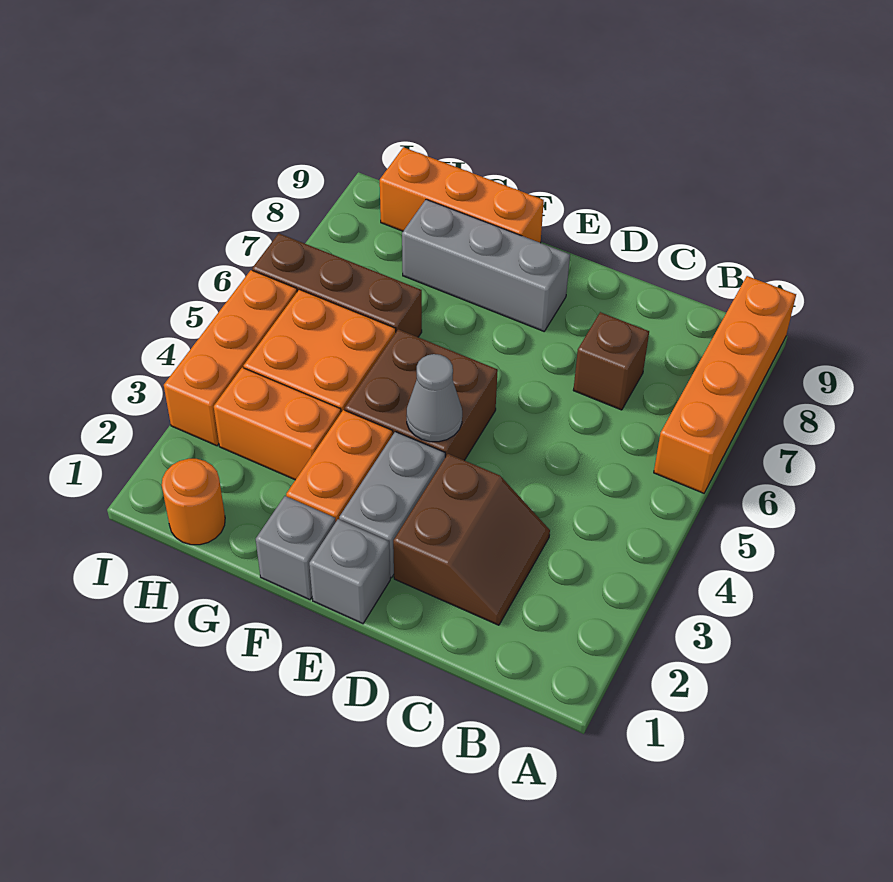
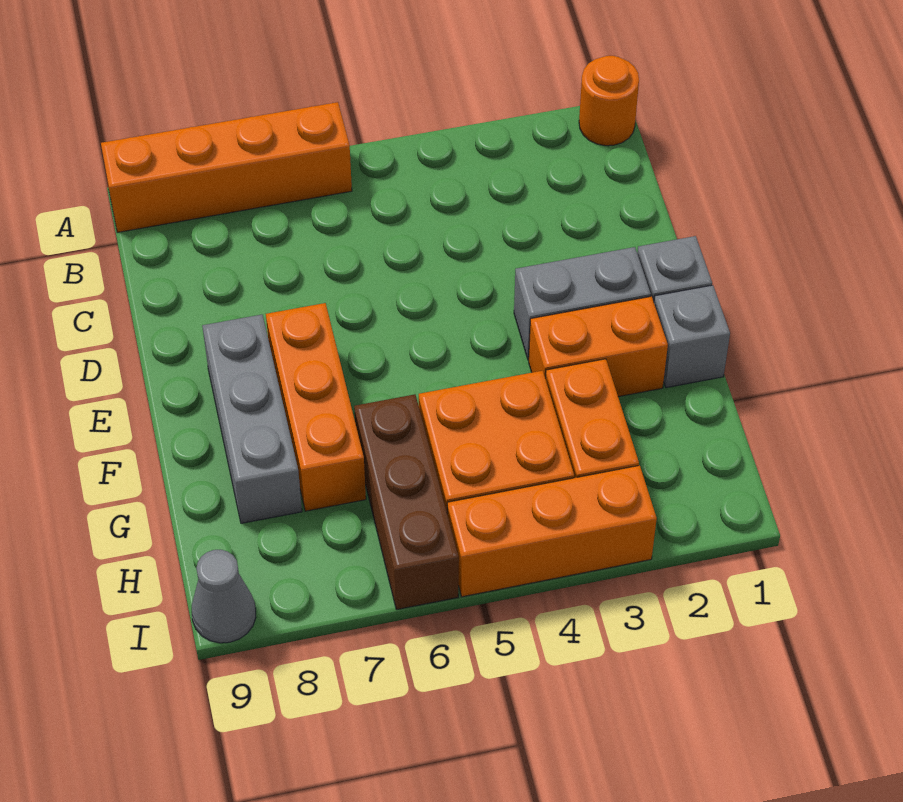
brown slope C2:D3 level 1 top D -> none
brown brick C7 level 1 -> none
brown brick E4:F5 level 1 -> none
grey cone E4 level 2 -> grey cone I9 level 1
orange brick F9:H9 level 1 -> orange brick E7:G7 level 1
orange round brick H1 level 1 -> orange round brick A1 level 1

